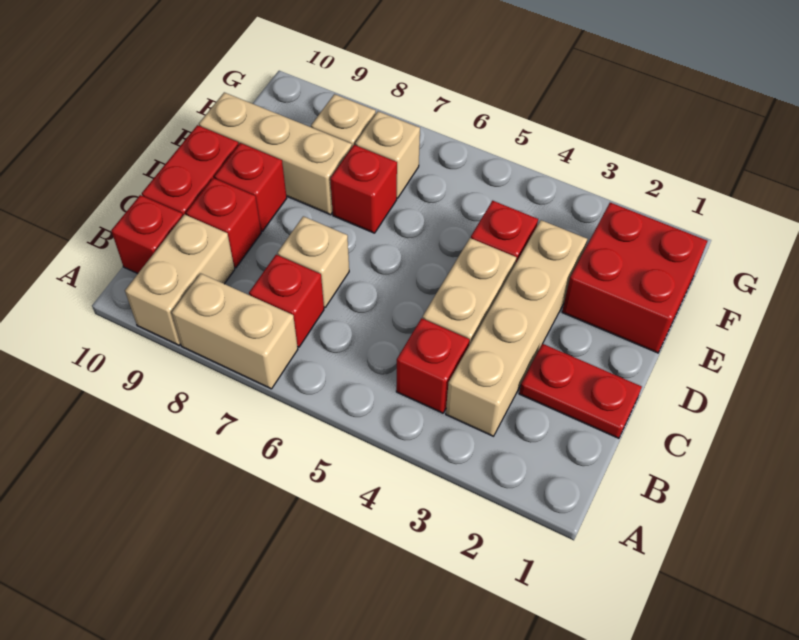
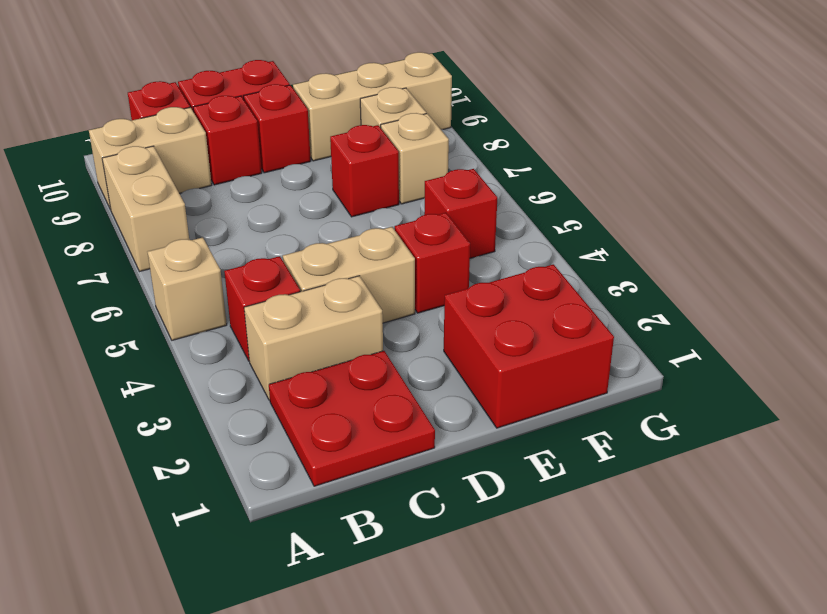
tan brick B3:E3 level 1 -> tan brick B3:C3 level 1
red brick B7 level 1 -> red brick F5 level 1
red plate C1:C2 level 1 -> red plate B1:C2 level 1
tan brick C7 level 1 -> tan brick A5 level 1
tan brick E8:E10 level 1 -> tan brick E9:G9 level 1

